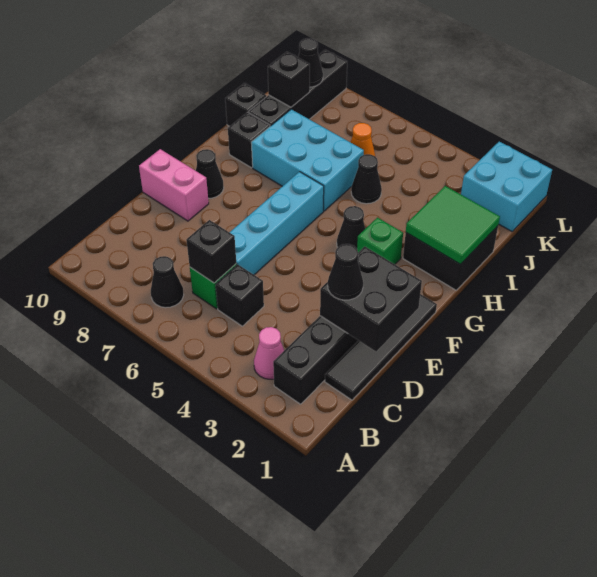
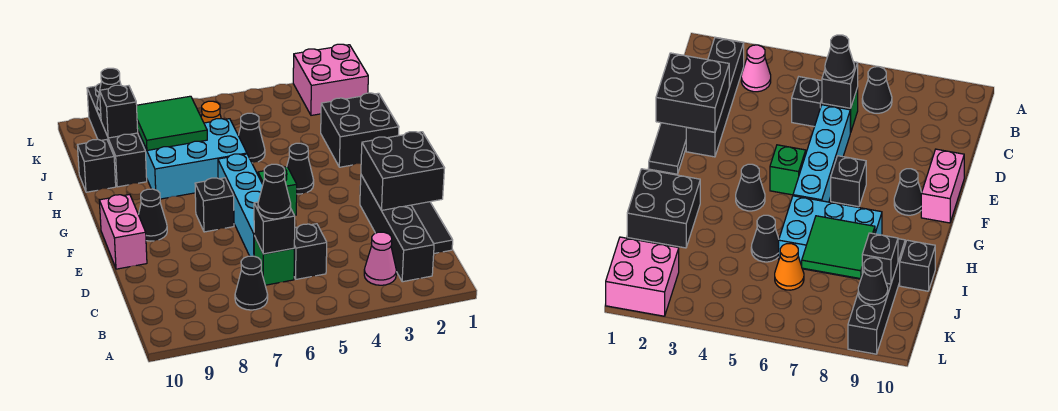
black cone D2 level 3 -> black cone C6 level 3
pink brick E9:E10 level 1 -> pink brick E10:F10 level 1
green brick G3 level 1 -> green brick F5 level 1
green tile H1:I2 level 2 -> green tile I7:J8 level 2
black brick H9 level 1 -> black brick F7 level 1
cyan brick K1:L2 level 1 -> pink brick K1:L2 level 1

